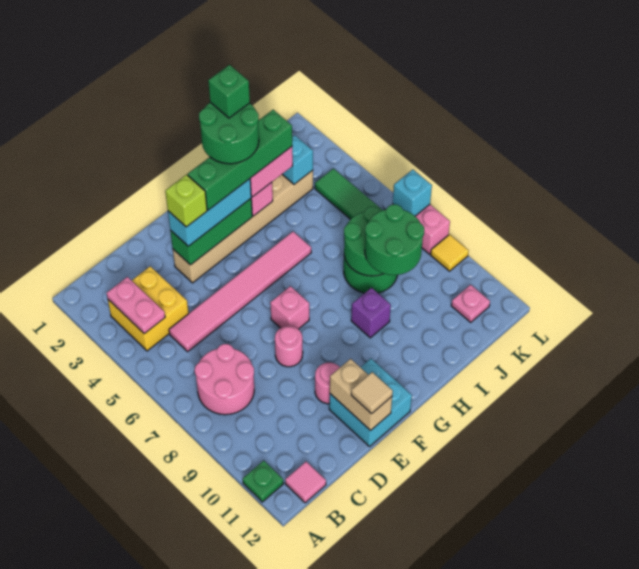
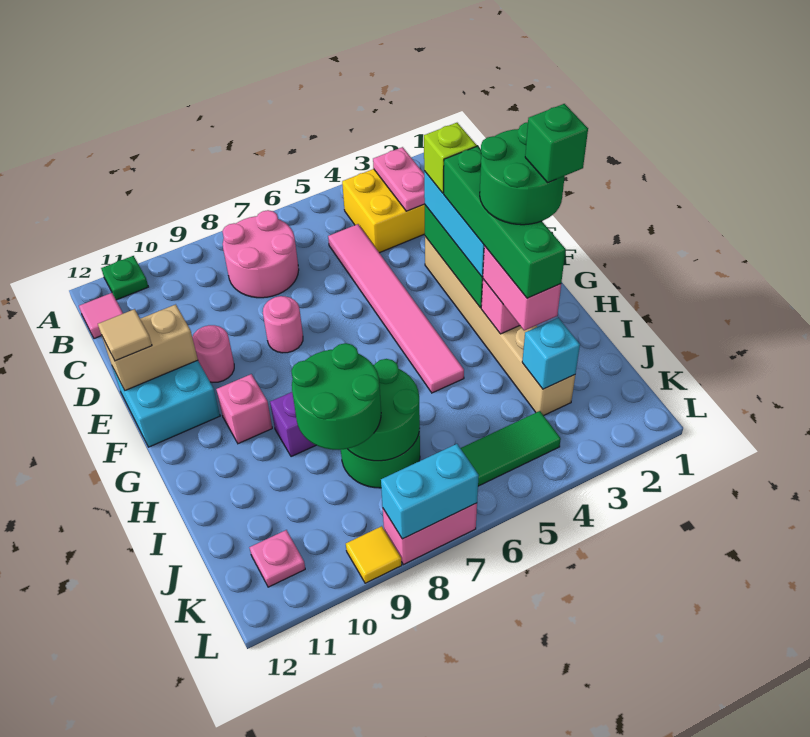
pink plate B3:B4 level 2 -> pink plate B3:C3 level 2
pink brick F7 level 1 -> pink brick G10 level 1
cyan brick L7 level 2 -> cyan brick L7:L8 level 2

